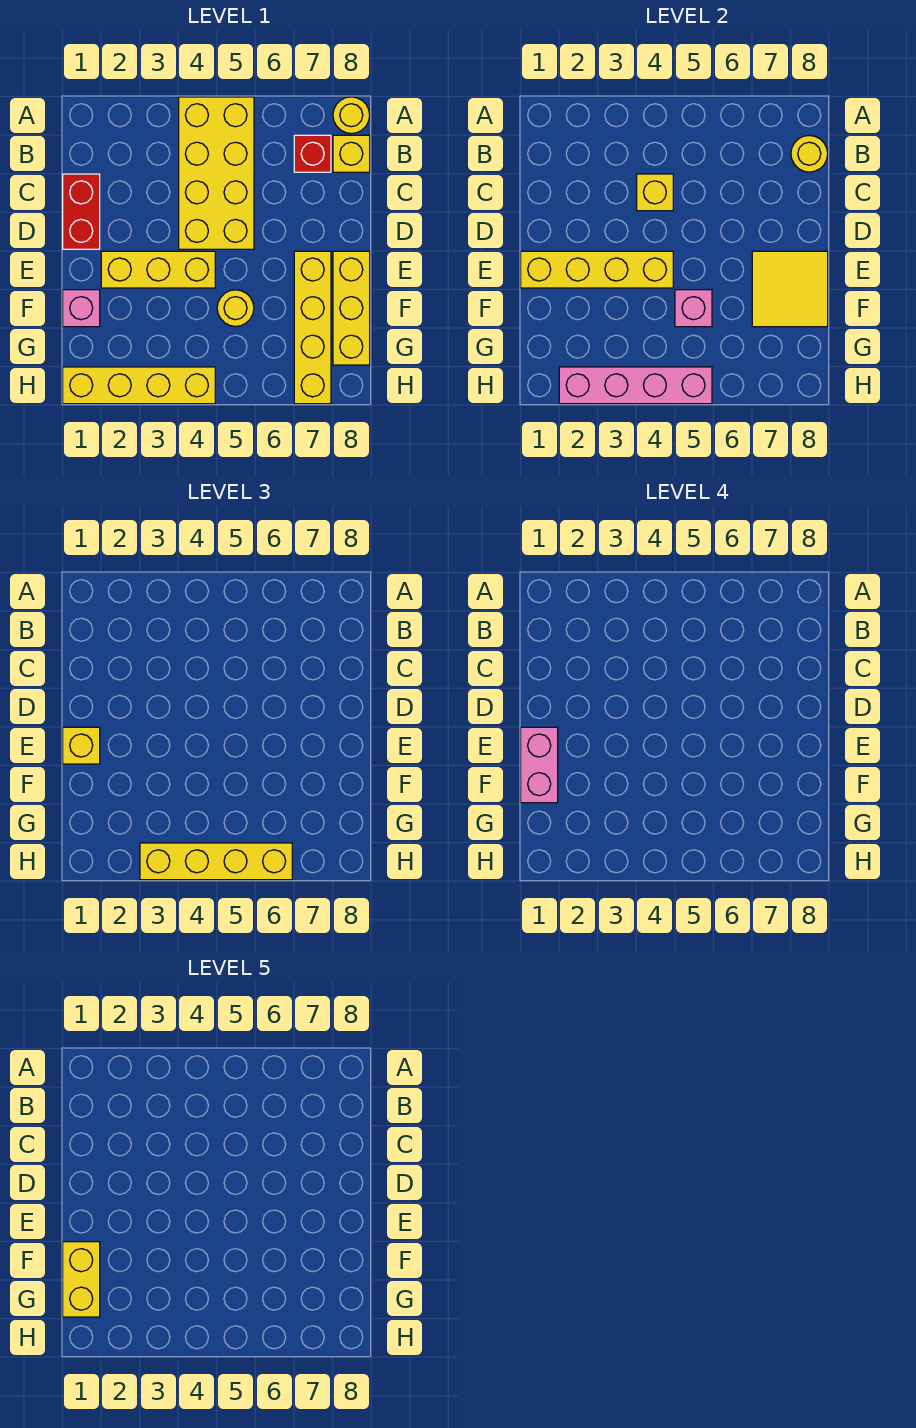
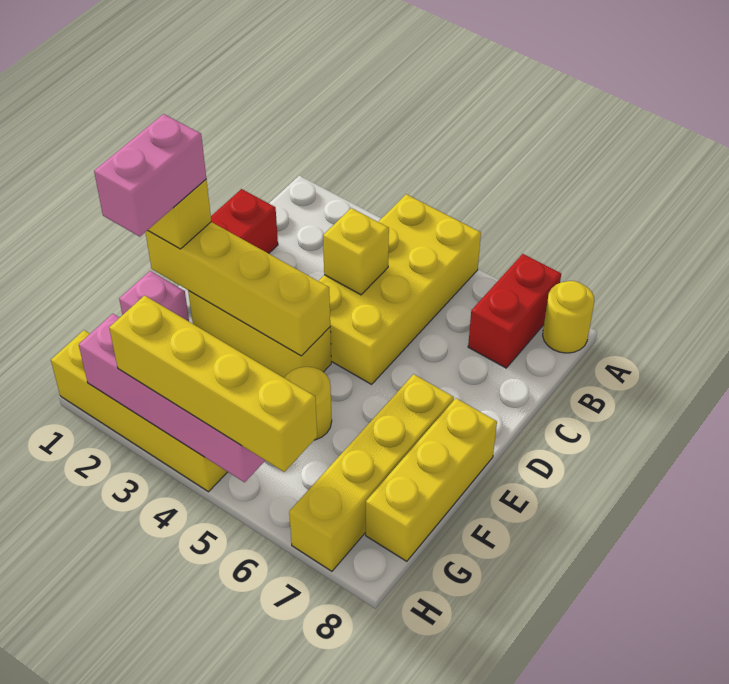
red brick B7 level 1 -> red brick A7:B7 level 1
yellow brick B8 level 1 -> none
yellow round brick B8 level 2 -> none
yellow tile E7:F8 level 2 -> none
yellow brick F1:G1 level 5 -> none
pink brick F5 level 2 -> none

